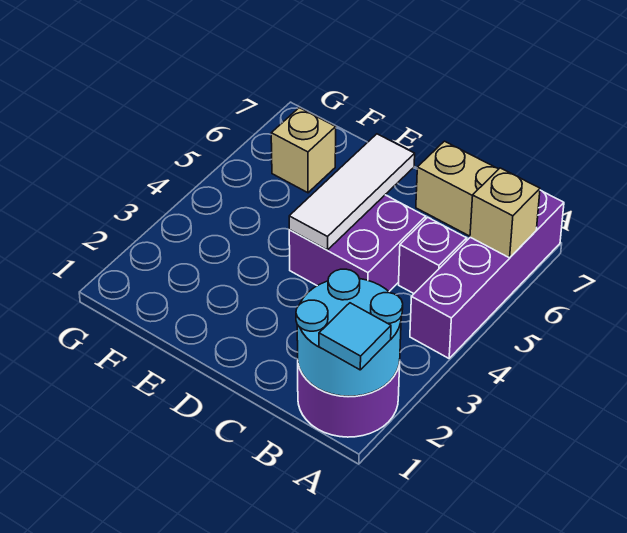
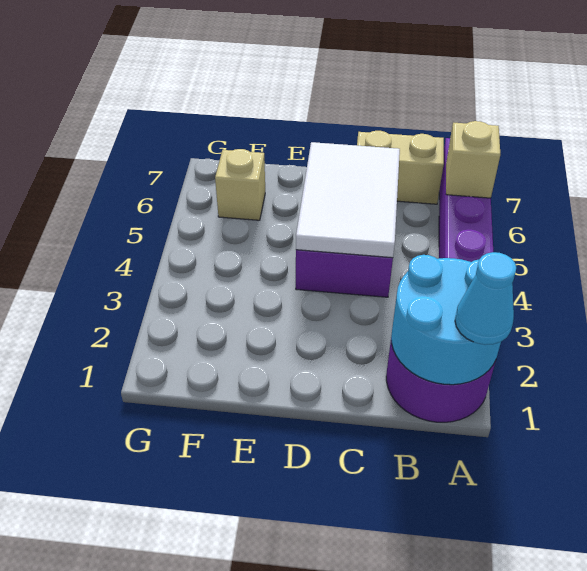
cyan tile A1 level 3 -> cyan cone A1 level 3
purple brick B5 level 1 -> none
white tile D4:D6 level 2 -> white tile C4:D6 level 2

